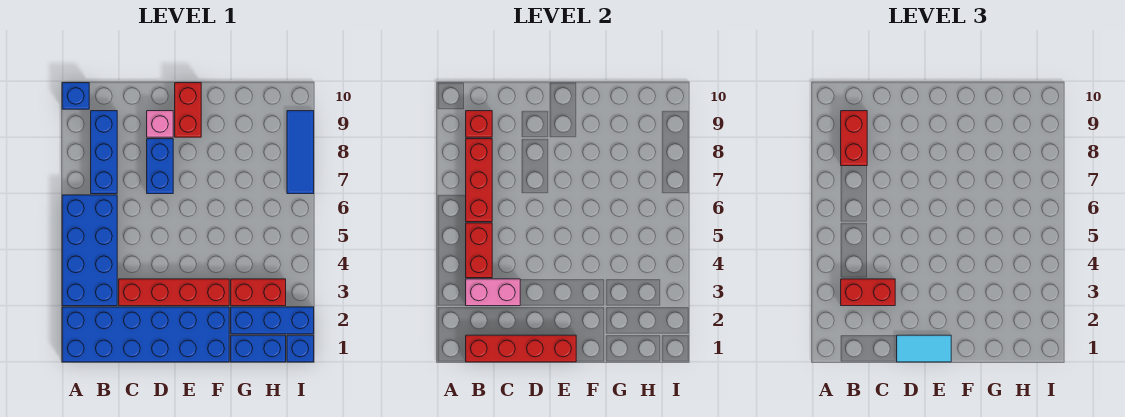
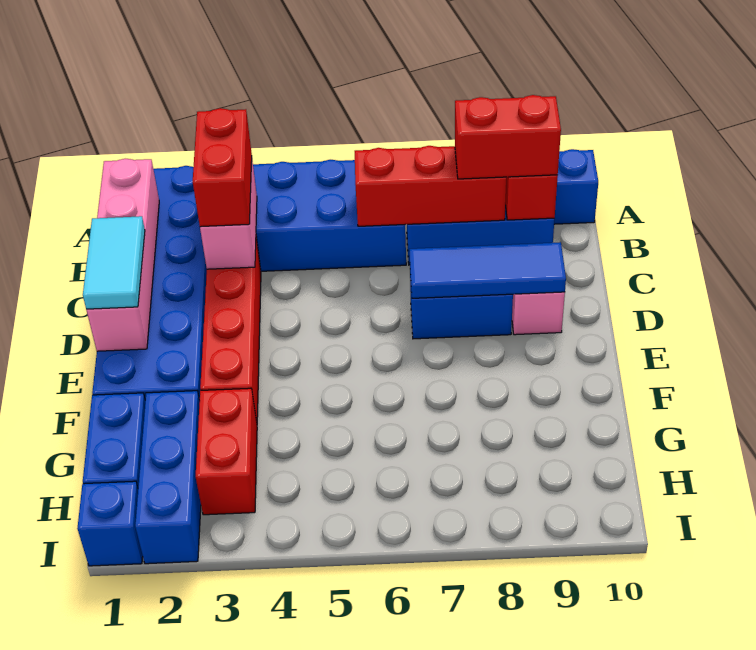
red brick B1:E1 level 2 -> pink brick B1:E1 level 2
red brick B4:B5 level 2 -> none
red brick E9:E10 level 1 -> none
blue tile I7:I9 level 1 -> blue tile D7:D9 level 2

